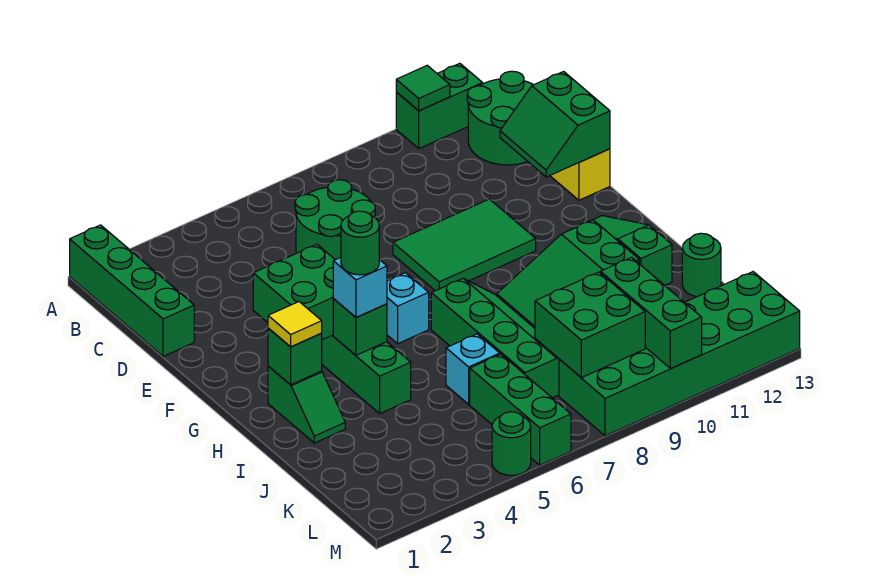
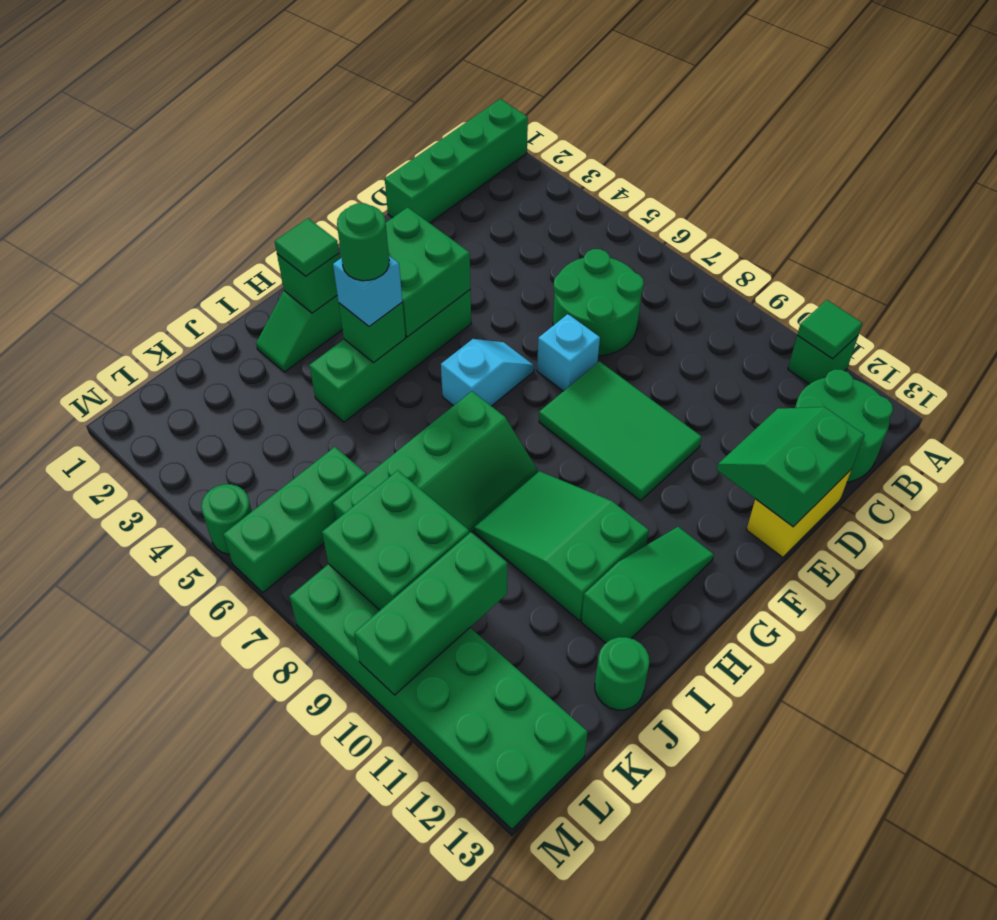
green brick A11:A12 level 1 -> green brick A11 level 1
yellow tile H2 level 3 -> green tile H2 level 3
cyan brick J6 level 1 -> cyan brick E7 level 1

